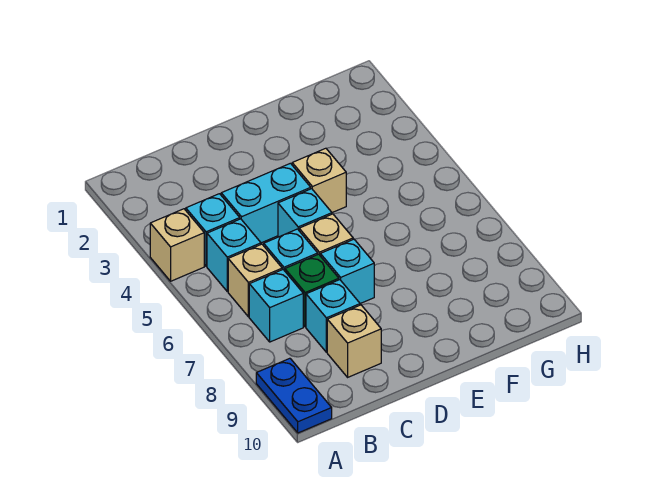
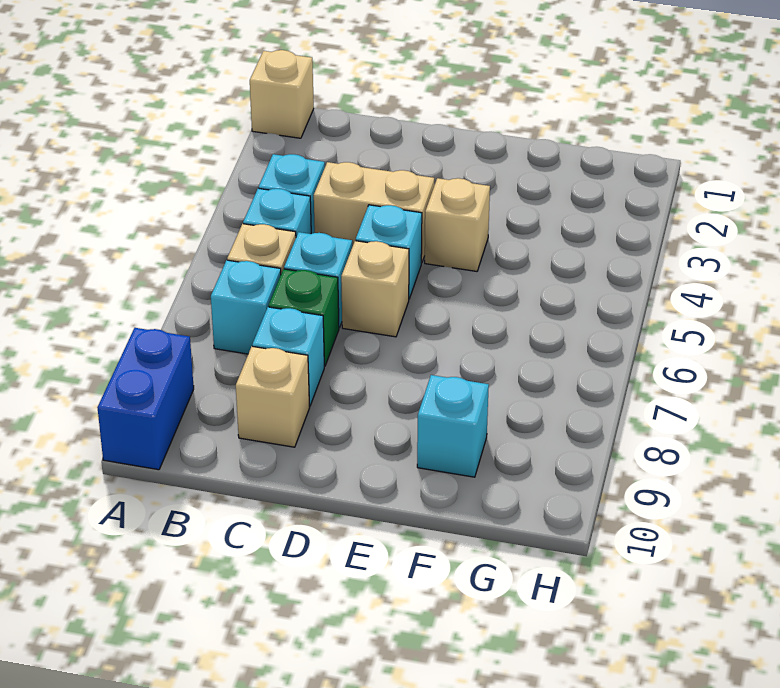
tan brick A4 level 1 -> tan brick A1 level 1
blue plate A9:A10 level 1 -> blue brick A9:A10 level 1
cyan brick C4:D4 level 1 -> tan brick C4:D4 level 1
cyan brick D7 level 1 -> cyan brick F9 level 1

